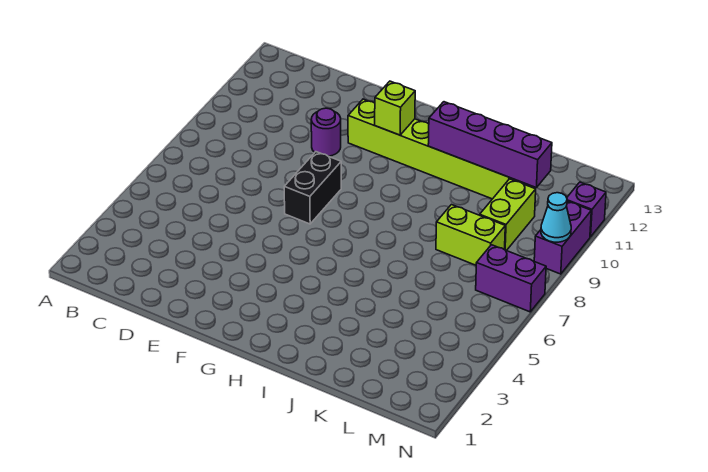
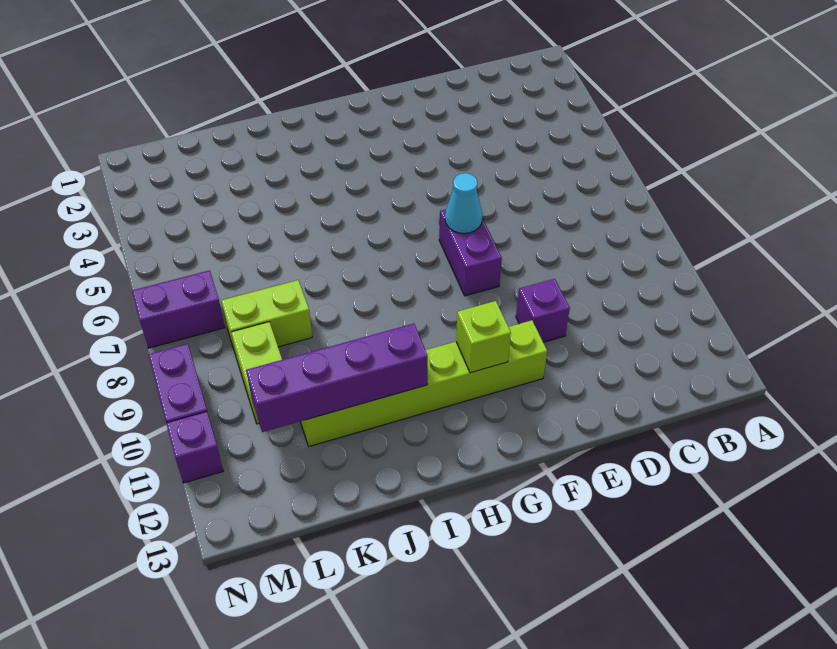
purple round brick E10 level 1 -> purple brick E10 level 1
black brick F7:F8 level 1 -> purple brick F7:F8 level 1
cyan cone N9 level 2 -> cyan cone F7 level 2

